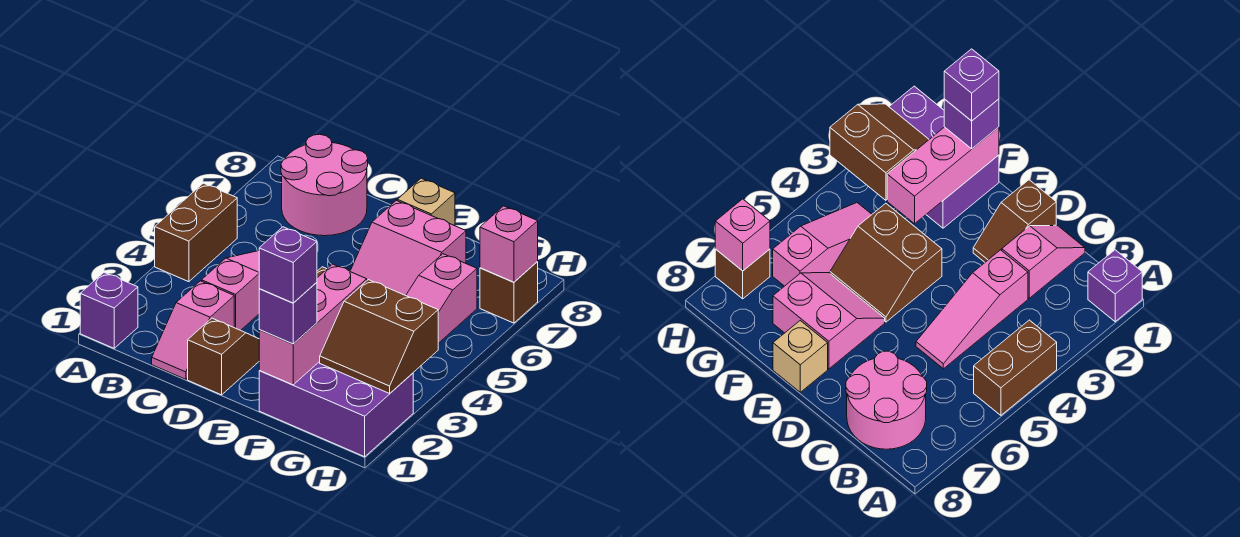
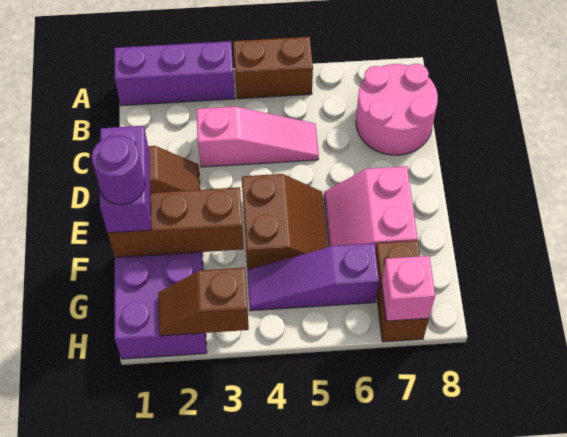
purple brick A1 level 1 -> purple brick A1:A3 level 1
pink slope C1:C2 level 1 top 2 -> none
tan brick E8 level 1 -> none
pink brick F1:F3 level 2 -> brown brick F1:F3 level 2
purple brick F1 level 3 -> purple brick E1:F1 level 3
purple brick F1 level 4 -> purple round brick F1 level 4
brown slope G2:H3 level 2 top 3 -> brown slope H2:H3 level 2 top 3
pink slope G4:G6 level 1 top 6 -> purple slope G4:G6 level 1 top 6
brown brick H7 level 1 -> brown brick G7:H7 level 1

